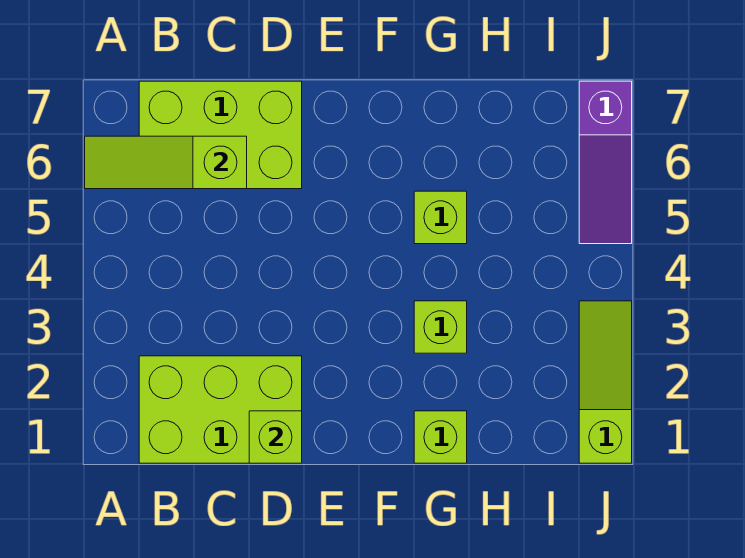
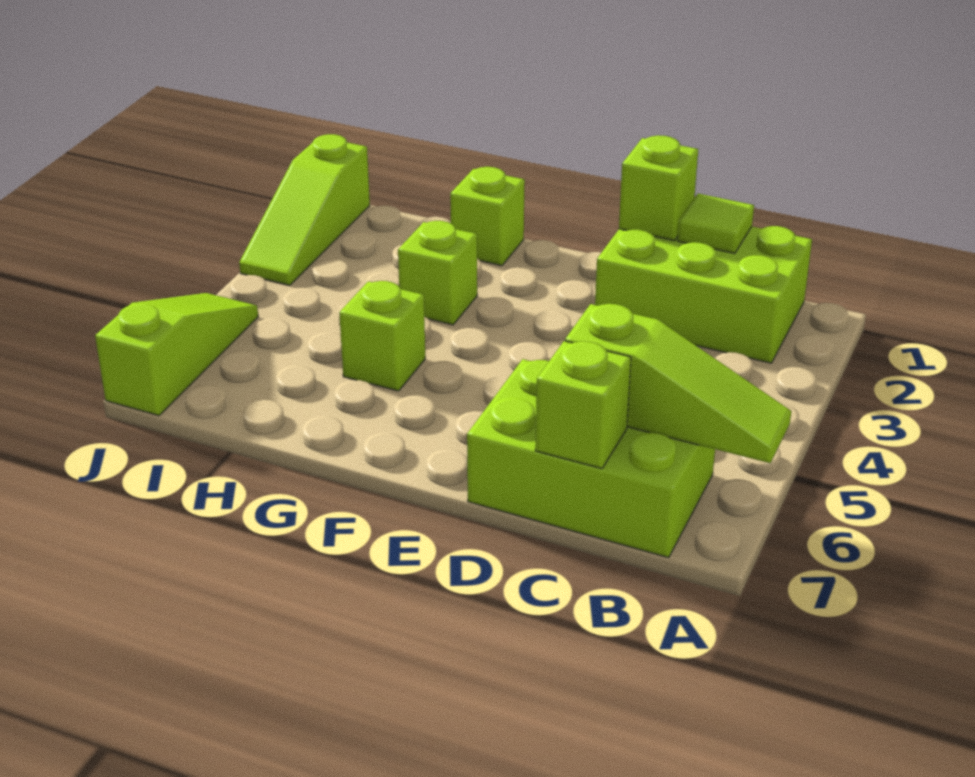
none -> lime tile C1 level 2
none -> lime brick C7 level 2
purple slope J5:J7 level 1 top 7 -> lime slope J5:J7 level 1 top 7

